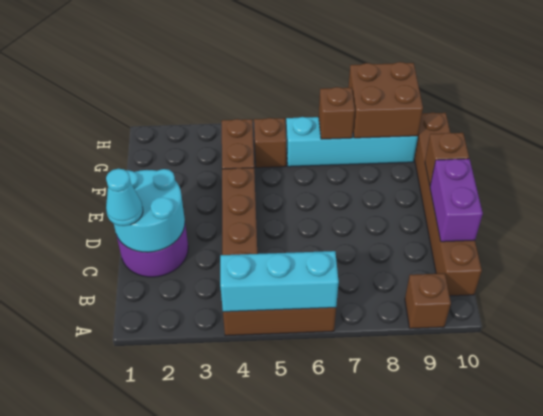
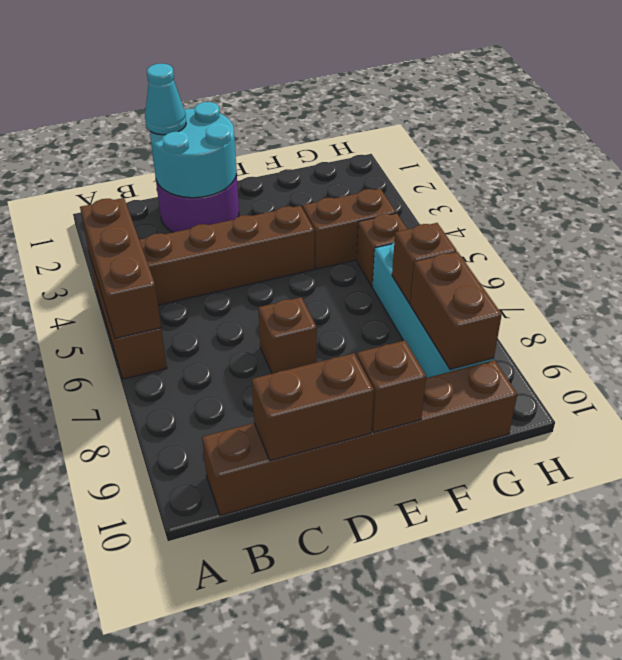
cyan brick A4:A6 level 2 -> brown brick A4:A6 level 2
brown brick A9 level 1 -> brown brick D7 level 1
purple brick C10:D10 level 2 -> brown brick C10:D10 level 2
brown brick G8:H9 level 2 -> brown brick G8:G9 level 2

